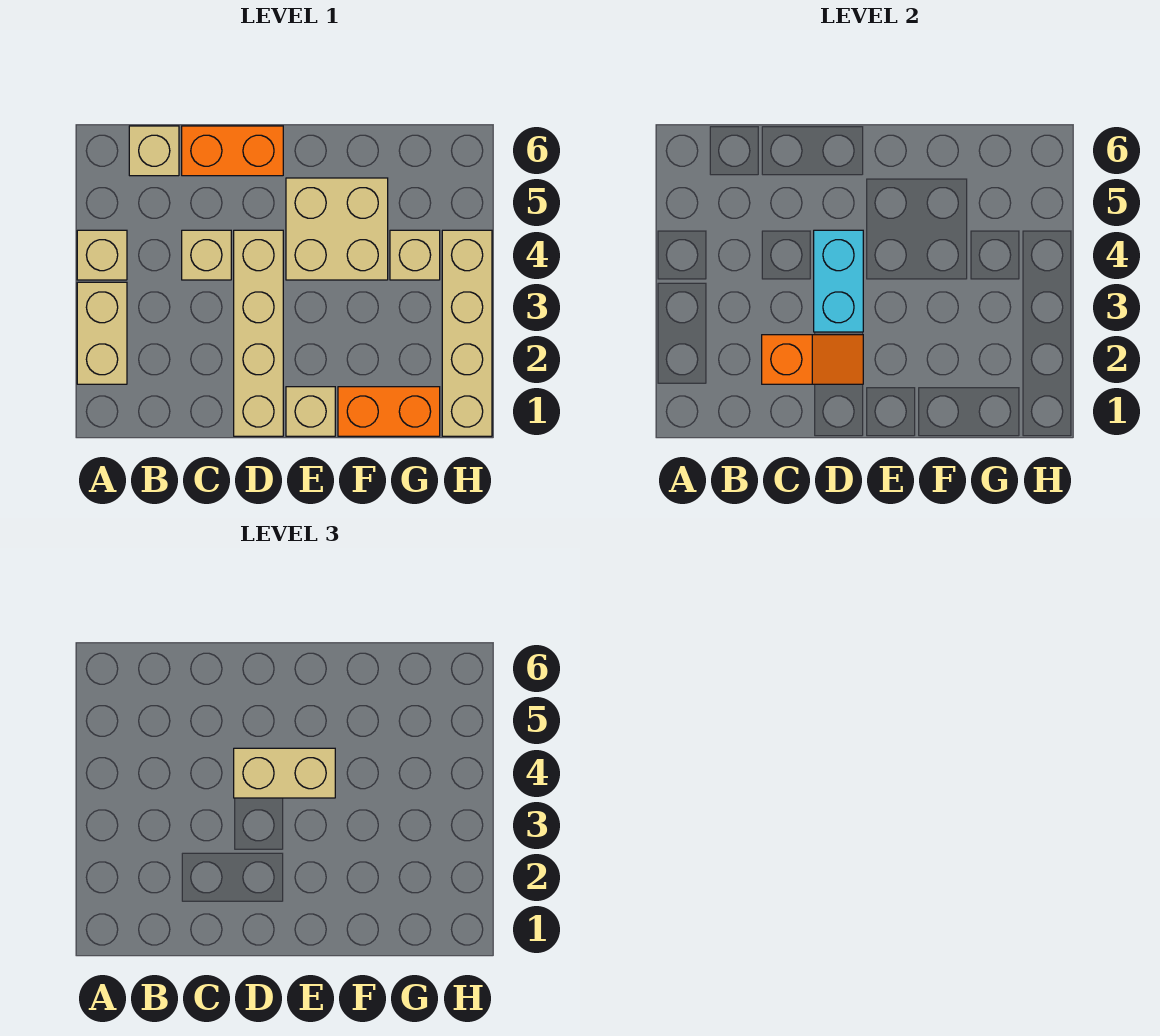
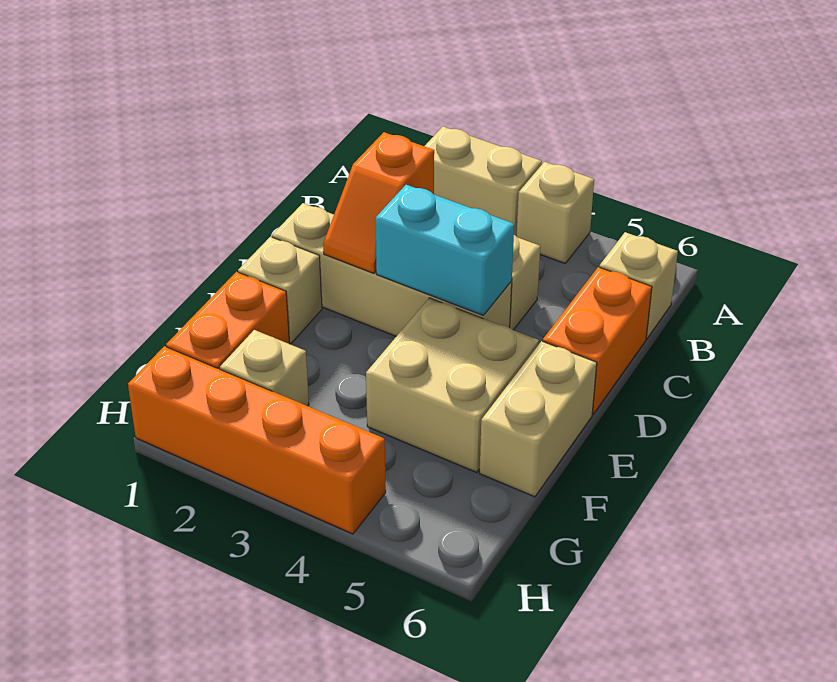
tan brick D4:E4 level 3 -> tan brick E6:F6 level 1
tan brick G4 level 1 -> tan brick G2 level 1
tan brick H1:H4 level 1 -> orange brick H1:H4 level 1

